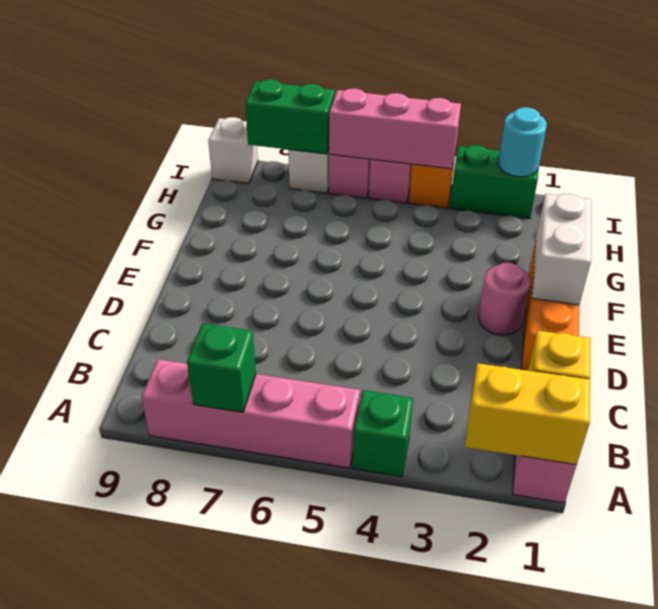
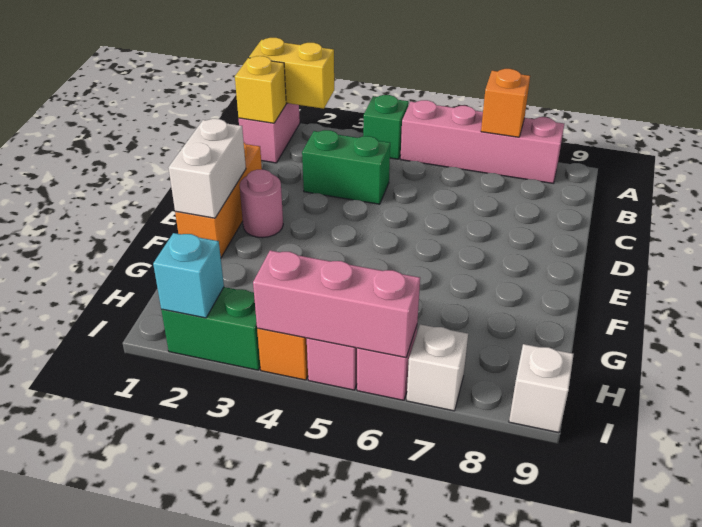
green brick A7 level 2 -> orange brick A7 level 2
cyan round brick I2 level 2 -> cyan brick I2 level 2
green brick I7:I8 level 2 -> green brick C3:C4 level 1

